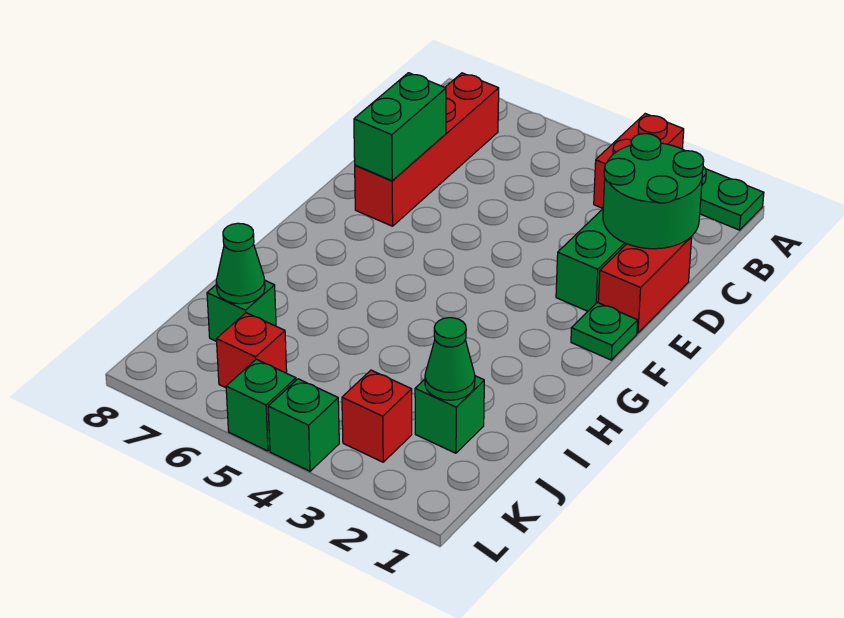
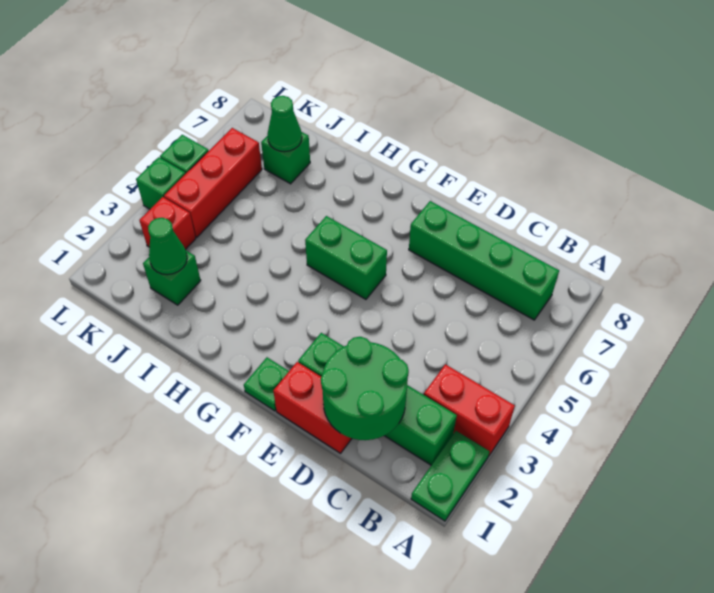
red brick B7:E7 level 1 -> green brick B7:E7 level 1
green brick D7:E7 level 2 -> green brick F5:G5 level 1
red brick K6 level 1 -> red brick K4:K6 level 1

